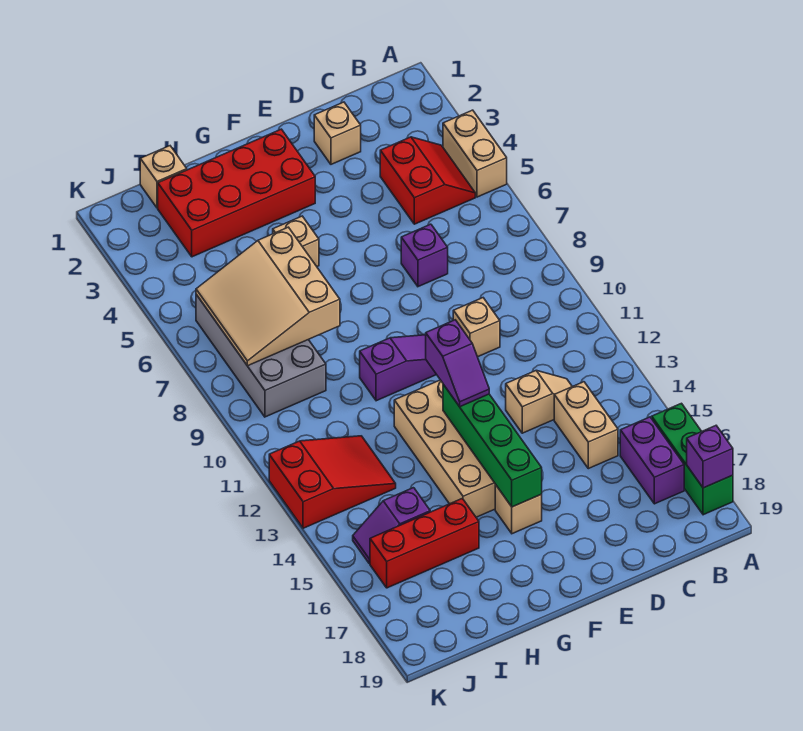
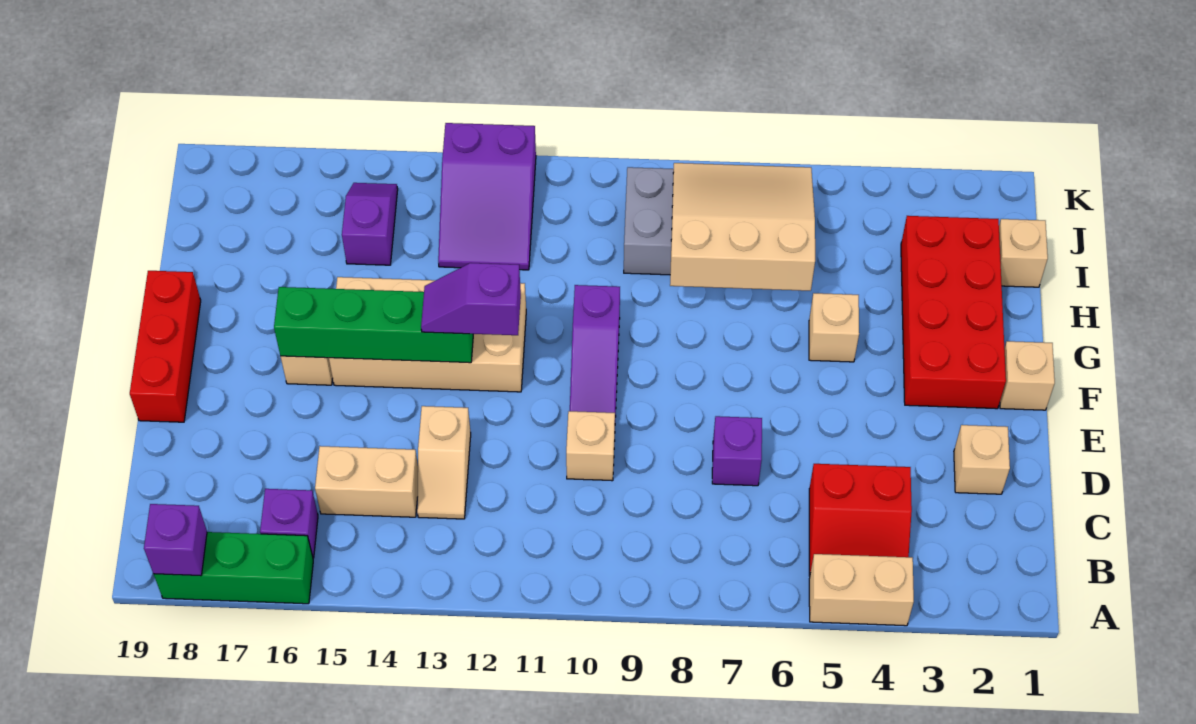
purple brick B16:B17 level 1 -> purple brick B16 level 1
none -> tan brick F1 level 1
red brick H16:J16 level 1 -> red brick E19:G19 level 1
red slope I12:K13 level 1 top K -> purple slope I12:K13 level 1 top K

